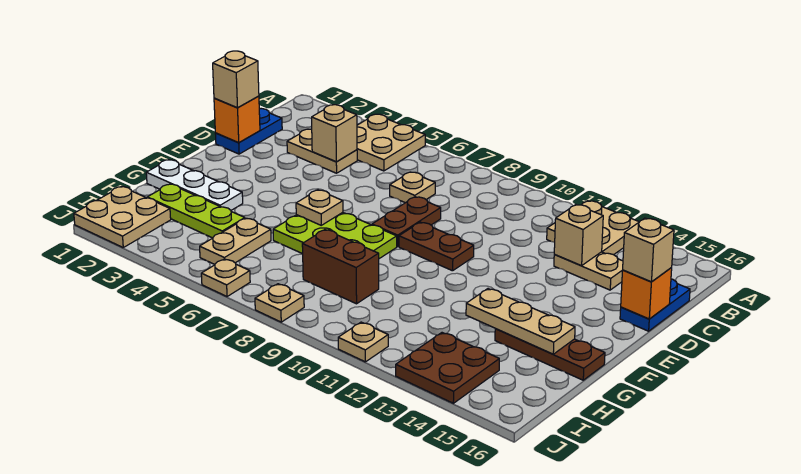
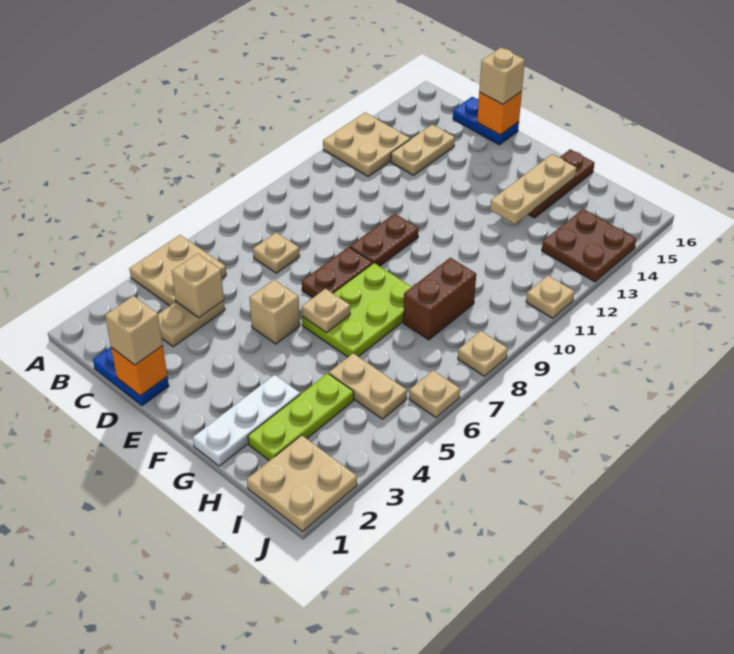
tan brick C13 level 2 -> tan brick E5 level 1
brown plate D8:E8 level 1 -> brown plate E7:E8 level 1

